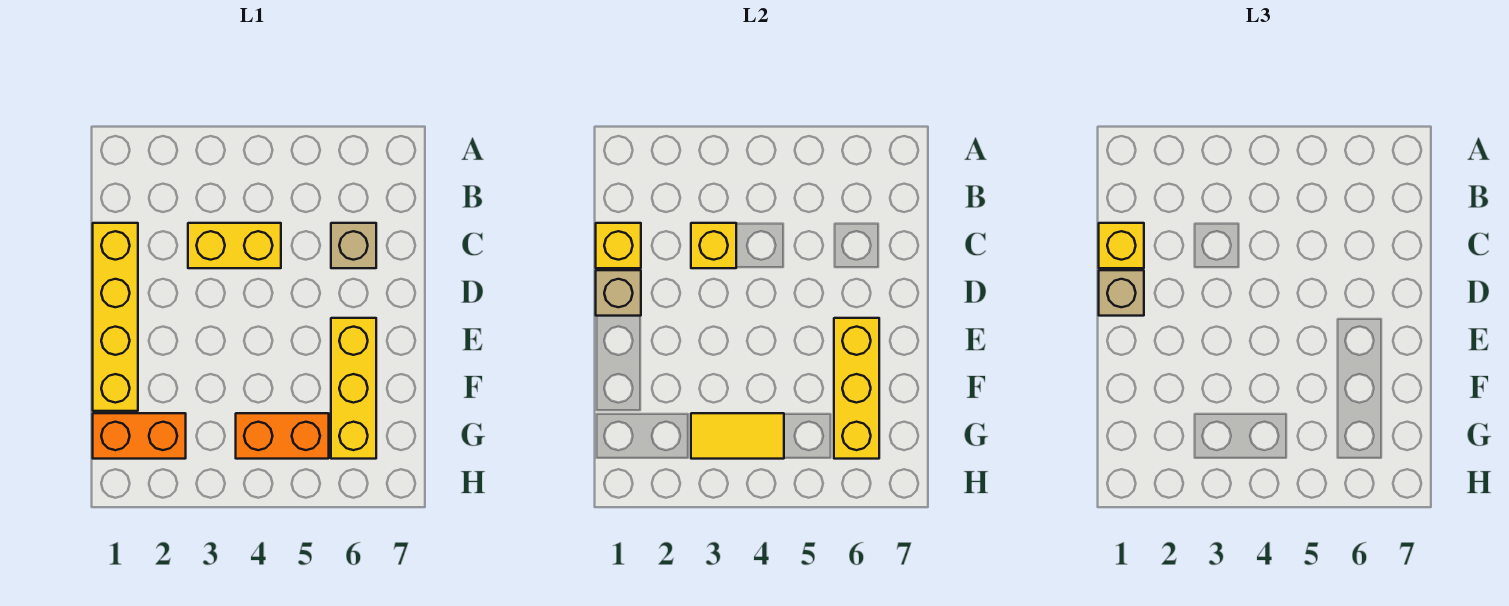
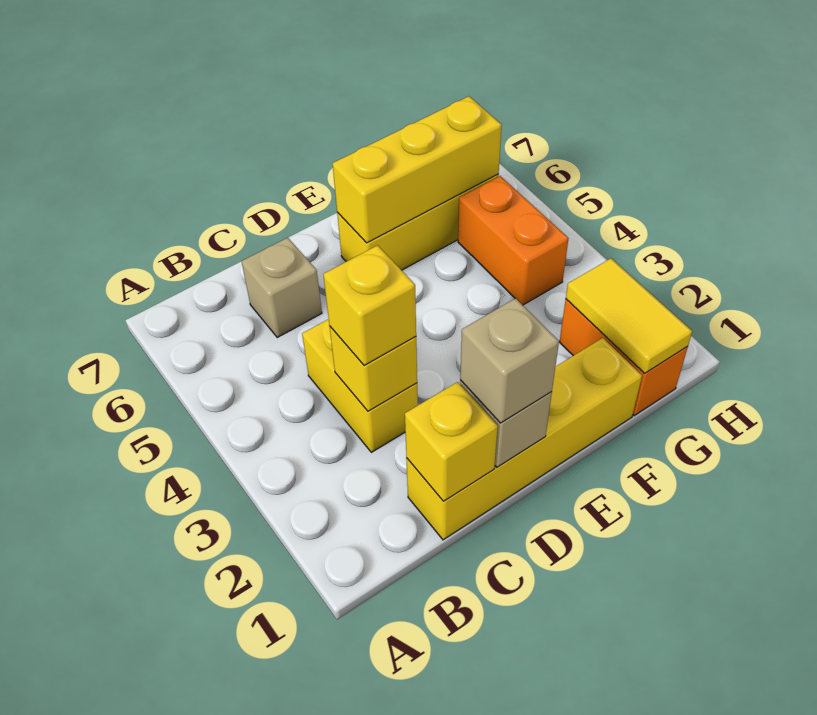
yellow brick C1 level 3 -> yellow brick C3 level 3
yellow tile G3:G4 level 2 -> yellow tile G1:G2 level 2

